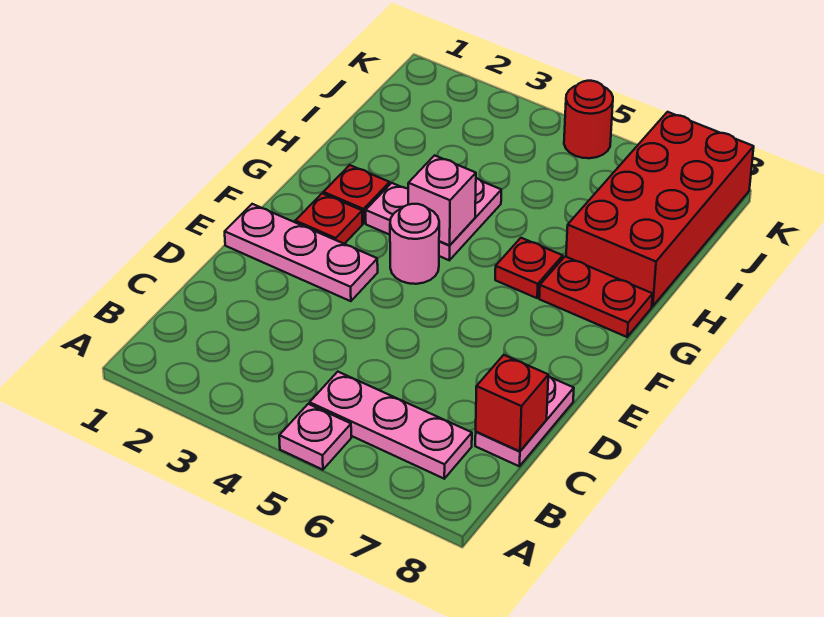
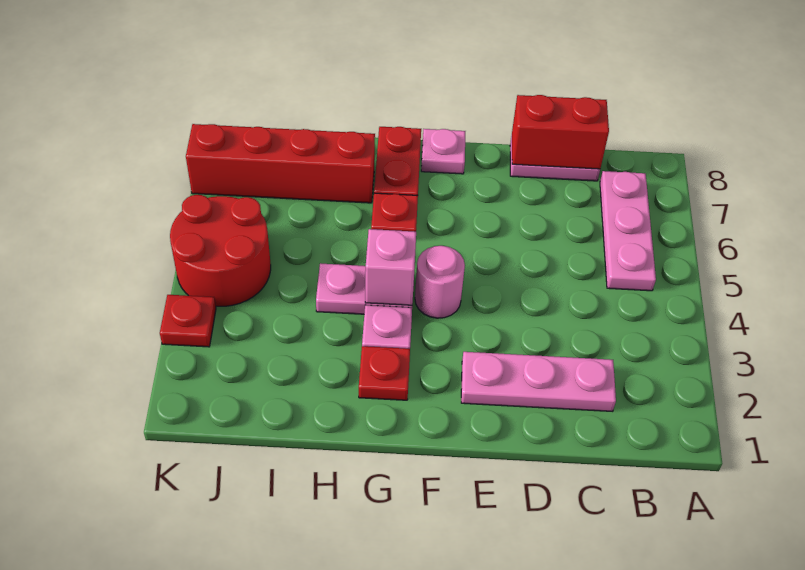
pink plate A5 level 1 -> pink plate F8 level 1
red brick C8 level 2 -> red brick C8:D8 level 2
pink plate E1:E3 level 1 -> pink plate C2:E2 level 1
red plate F2 level 1 -> red plate K3 level 1
red brick H7:K8 level 1 -> red brick H7:K7 level 1
red round brick K5 level 1 -> red round brick J4:K5 level 1

